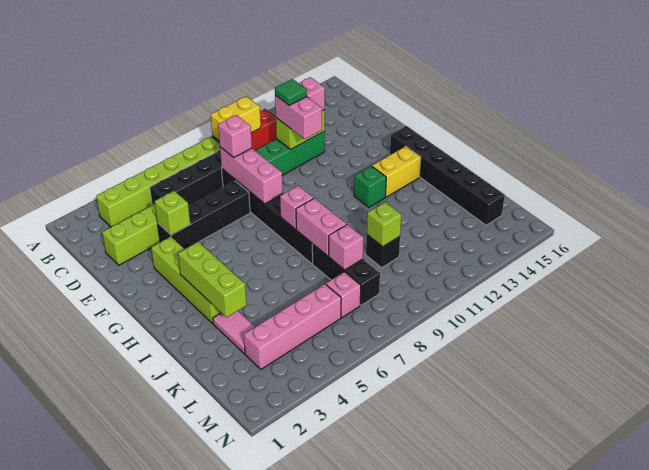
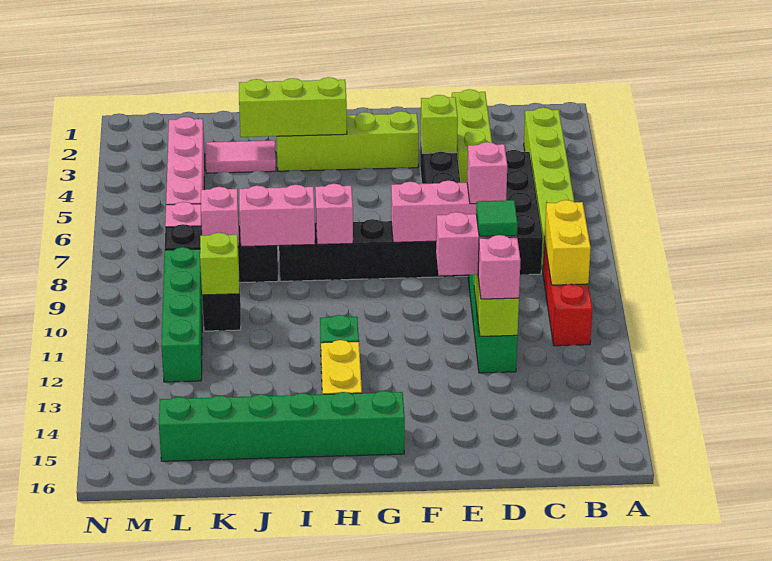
black brick G15:L15 level 1 -> green brick G15:L15 level 1
none -> green brick L9:L12 level 1

